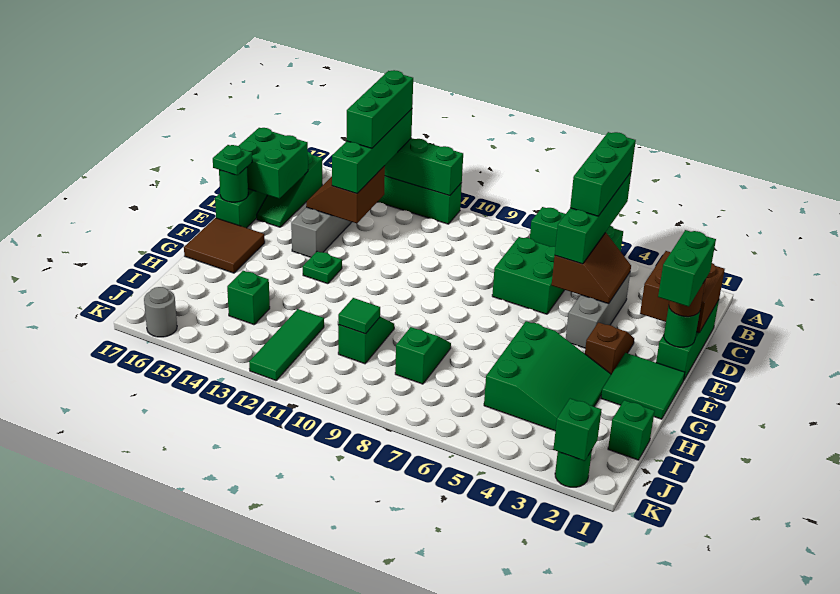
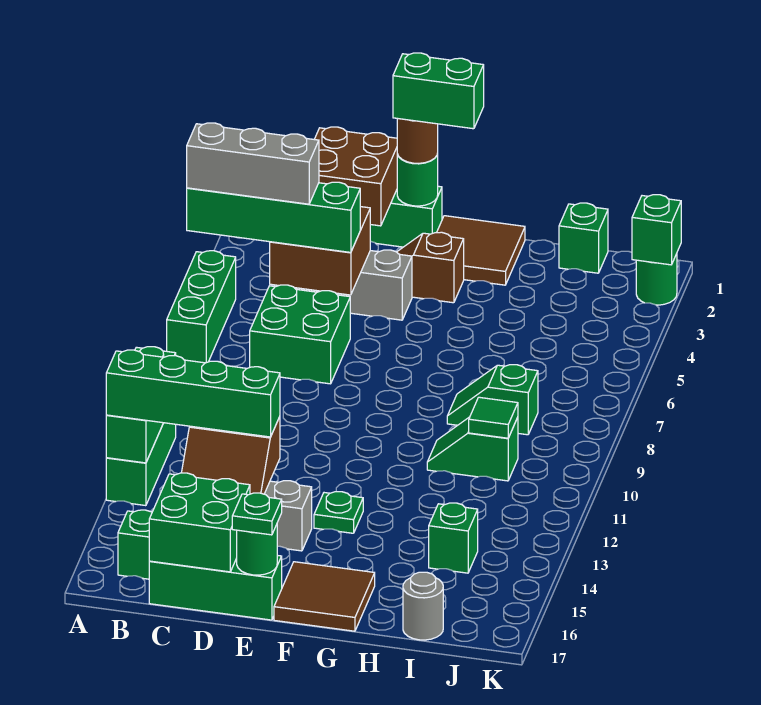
green brick A5:C5 level 4 -> grey brick A5:C5 level 4
green brick A13:C13 level 4 -> none
brown slope C4:D5 level 2 top 5 -> brown brick C4:D5 level 2
green tile F1:G2 level 1 -> brown tile F1:G2 level 1
green slope G3:I5 level 1 top 5 -> none
green tile I12:K12 level 1 -> none
grey round brick K16 level 1 -> grey round brick I17 level 1

